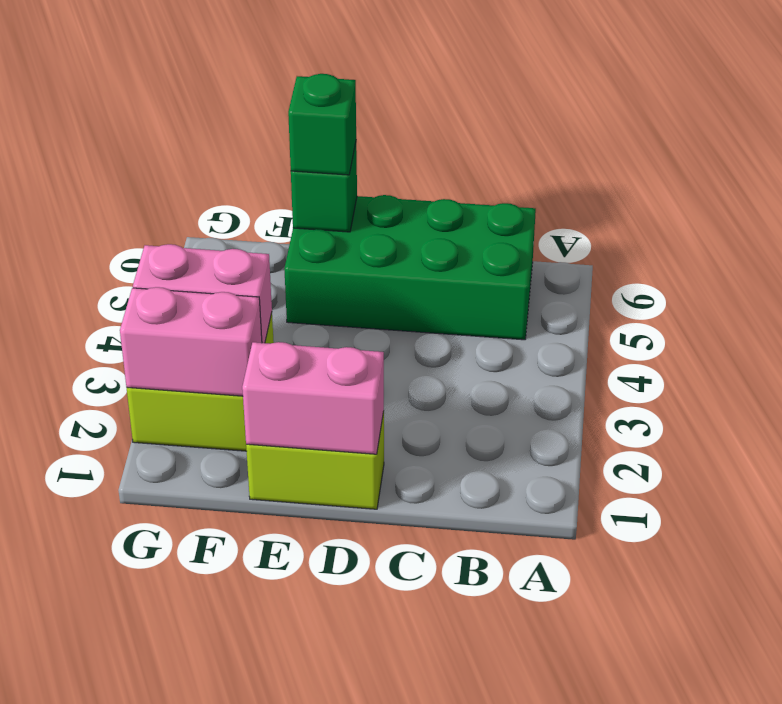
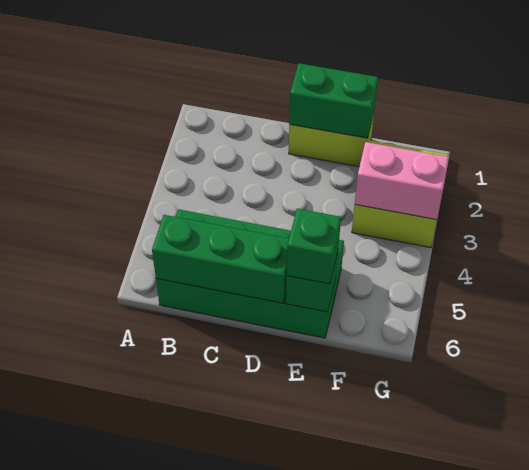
none -> green brick B6:D6 level 2
pink brick D1:E1 level 2 -> green brick D1:E1 level 2
pink brick F2:G2 level 2 -> none

